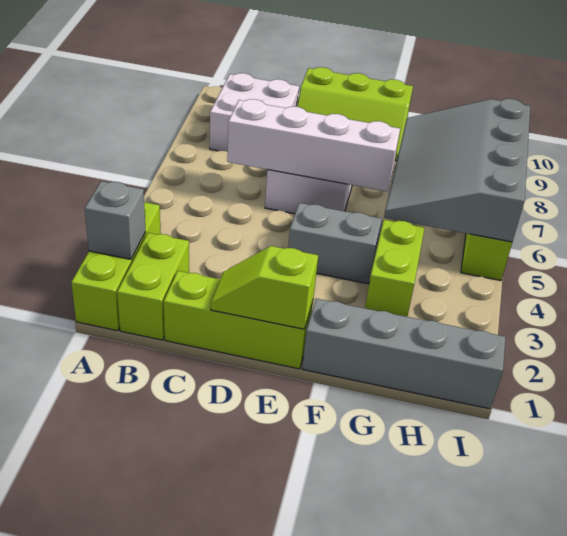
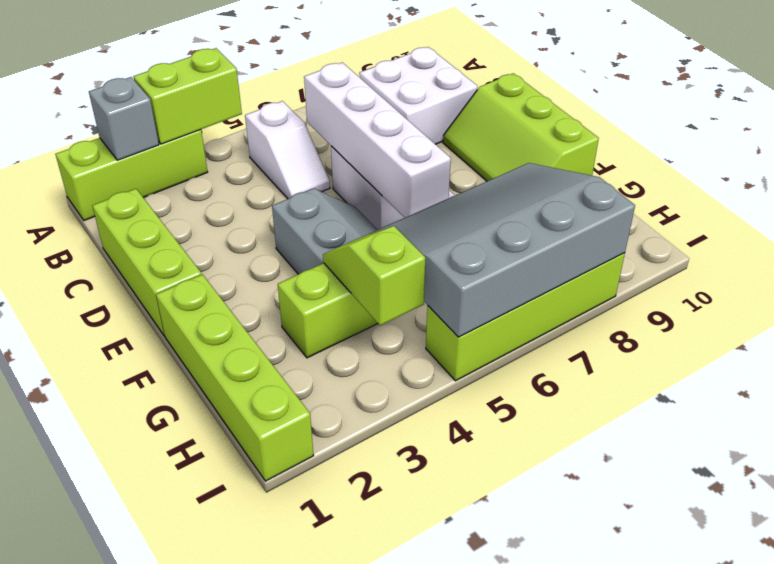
lime brick B1:B2 level 1 -> lime brick A3:A4 level 2
none -> white slope B5:C5 level 1 top B
lime slope D1:E1 level 2 top E -> lime slope G4:H4 level 2 top H
grey brick F1:I1 level 1 -> lime brick F1:I1 level 1

